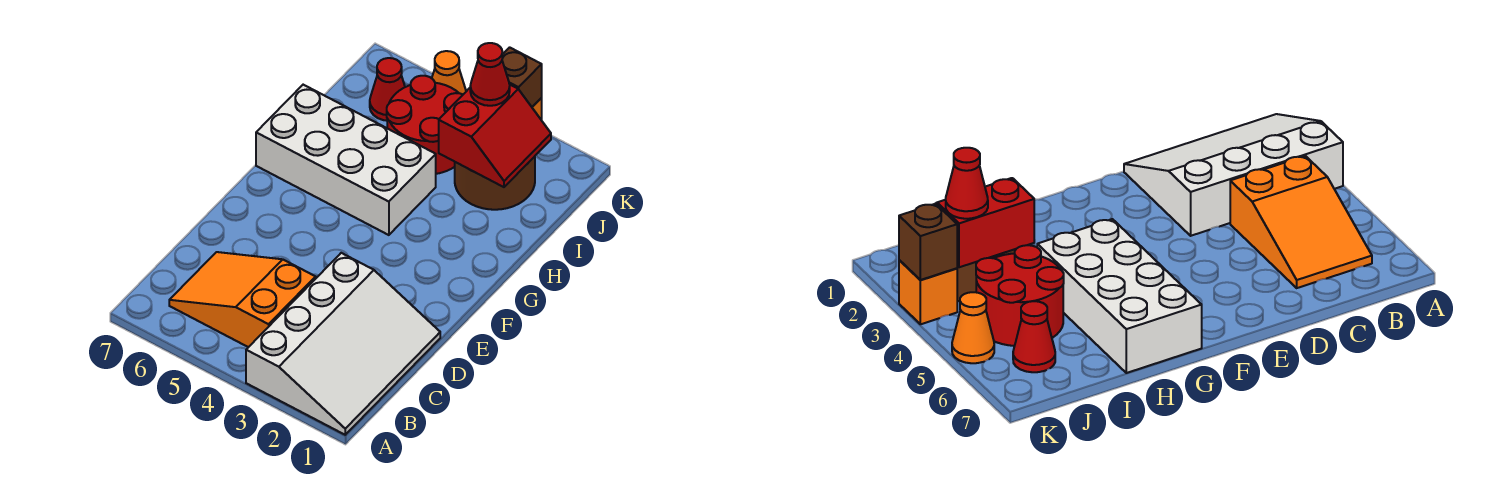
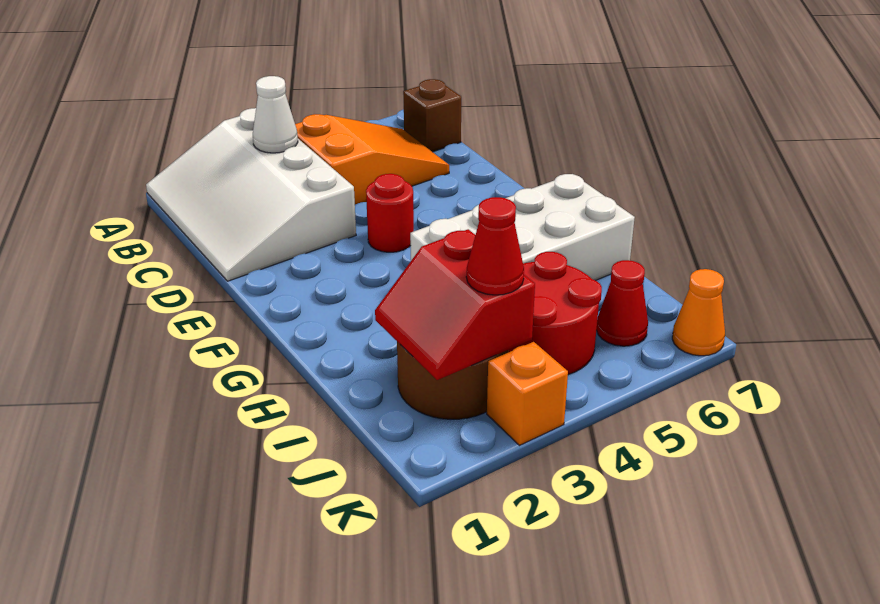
none -> white cone B3 level 2
none -> red round brick E4 level 1
brown brick K3 level 2 -> brown brick B7 level 1
orange cone K5 level 1 -> orange cone K7 level 1

